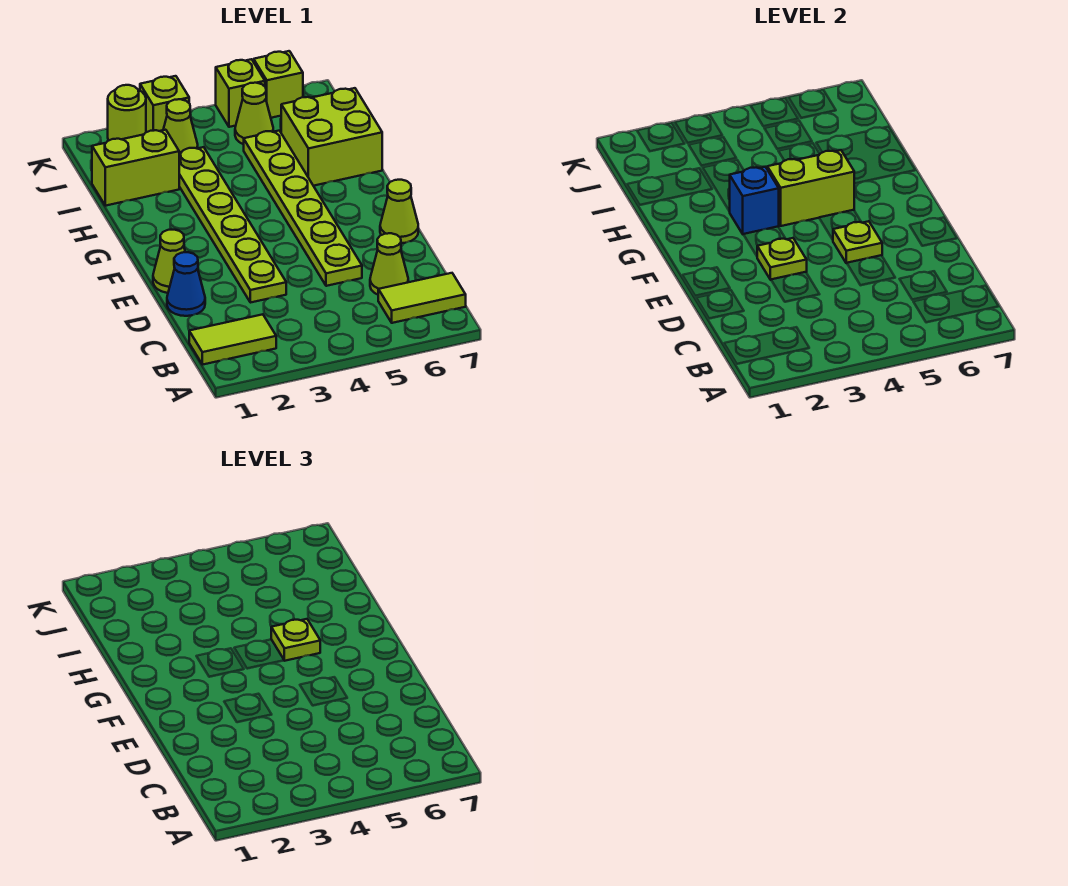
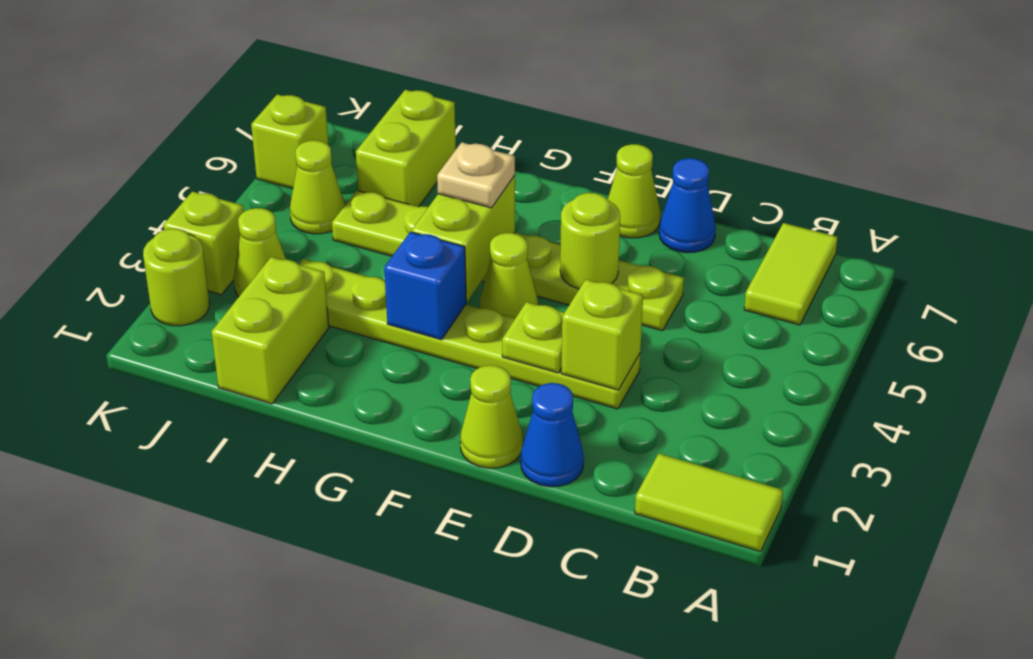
lime tile B1:B2 level 1 -> lime tile A1:B1 level 1
lime cone C6 level 1 -> lime cone F4 level 1
none -> blue cone D7 level 1
lime plate E5 level 2 -> lime round brick E5 level 2
lime plate G5 level 3 -> tan plate G5 level 3
lime brick H6:I7 level 1 -> lime brick I6:I7 level 1
lime brick K5 level 1 -> lime brick D3 level 2

